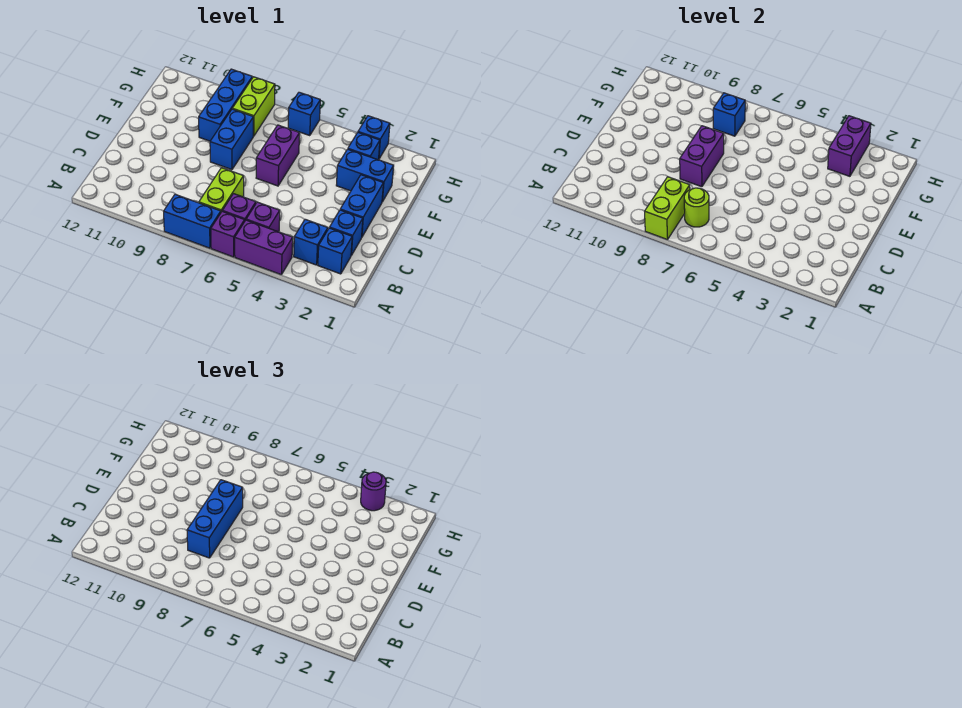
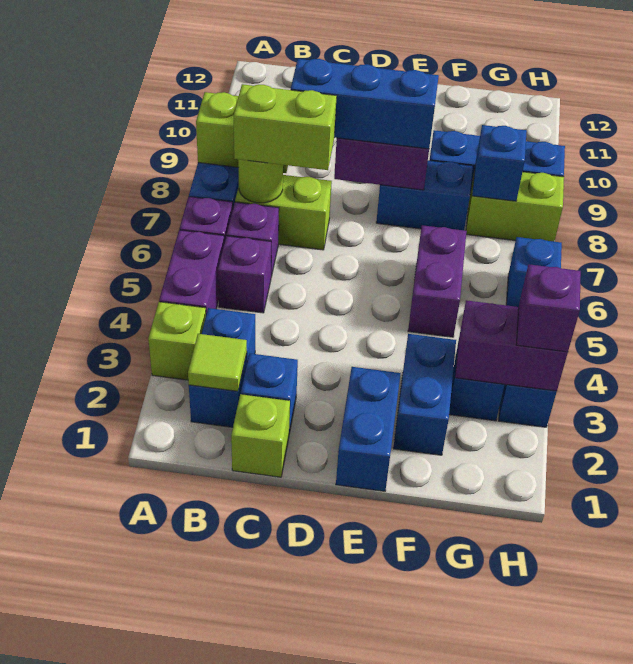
none -> lime brick A3 level 1
none -> lime tile B2 level 2
none -> lime brick B7:C7 level 3
none -> lime brick C1 level 1
blue brick D2:E2 level 1 -> blue brick E1:E2 level 1
purple brick E6:F6 level 1 -> purple brick F5:F6 level 1
purple round brick H3 level 3 -> purple brick H3 level 3

